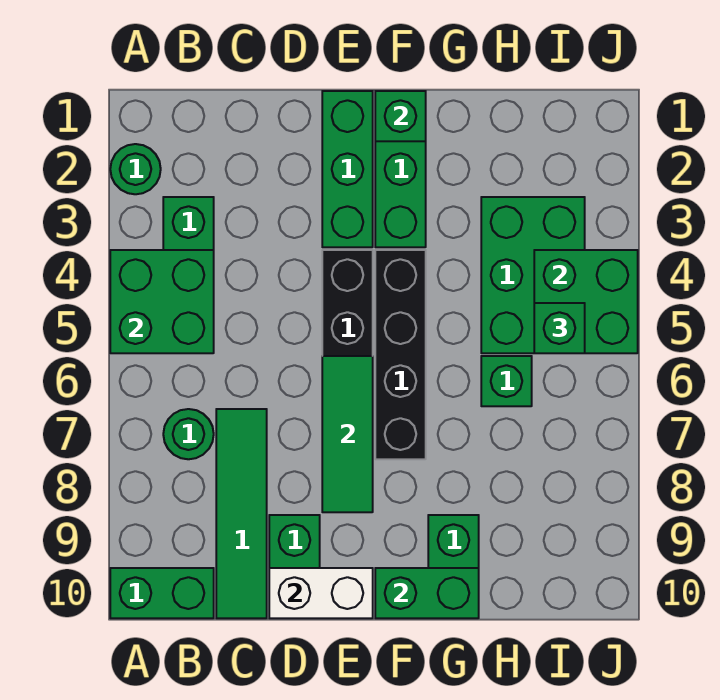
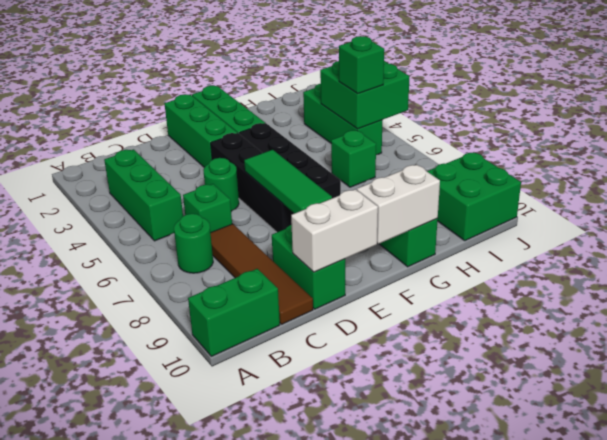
green round brick A2 level 1 -> green round brick D5 level 1
green brick A4:B5 level 2 -> green brick I9:J10 level 1
green tile C7:C10 level 1 -> brown tile C7:C10 level 1
green brick F1 level 2 -> green brick C6 level 1
green brick F10:G10 level 2 -> white brick F10:G10 level 2
green brick H3:I5 level 1 -> green brick I3:I5 level 1

